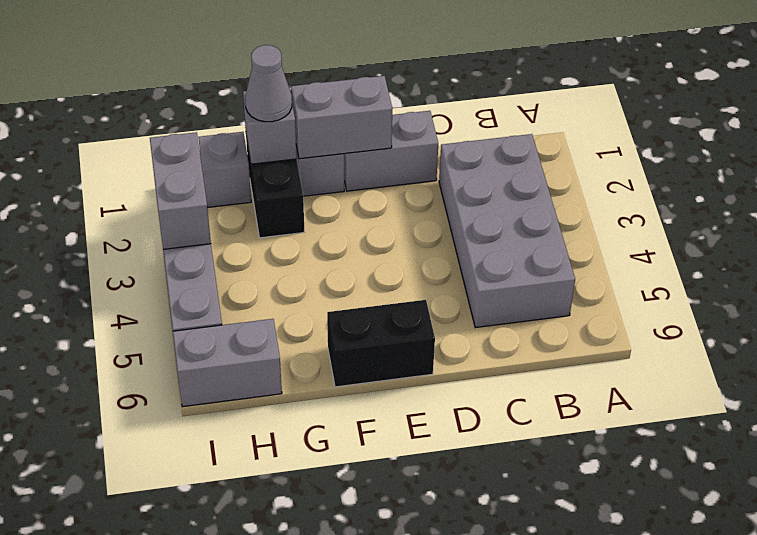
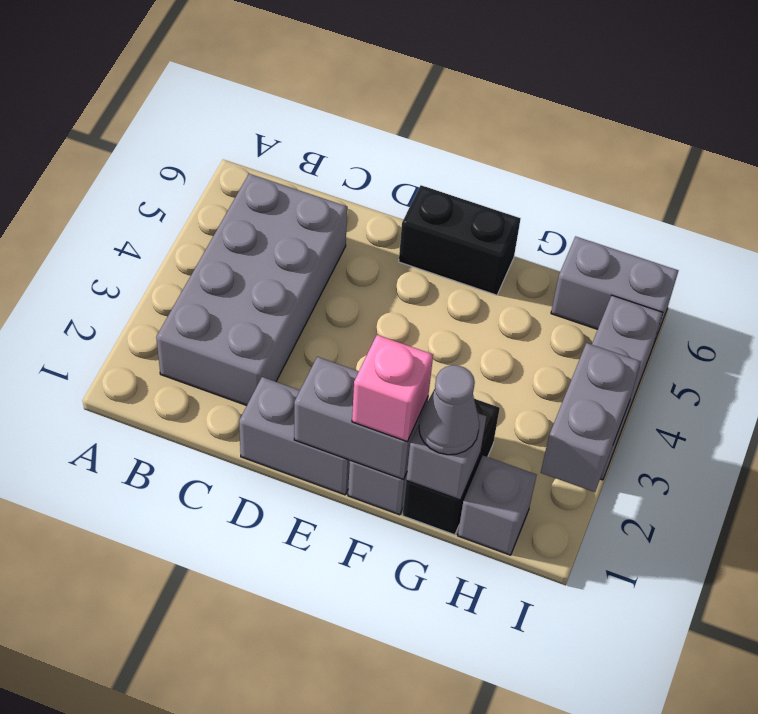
none -> pink brick F1 level 3

